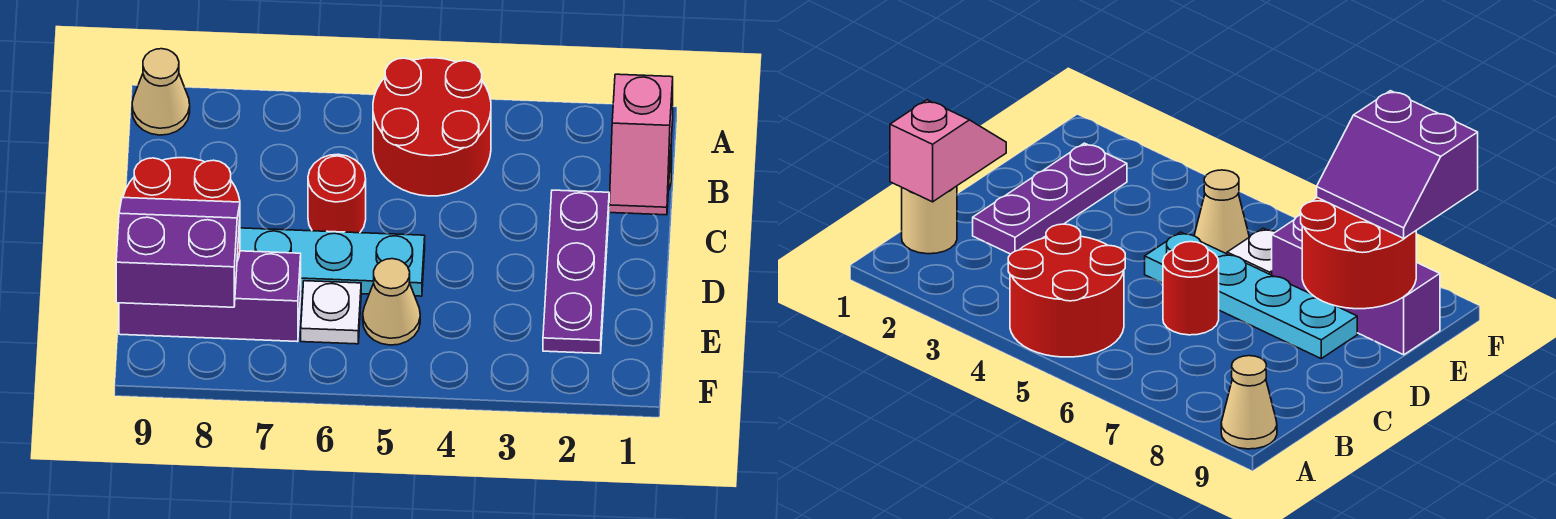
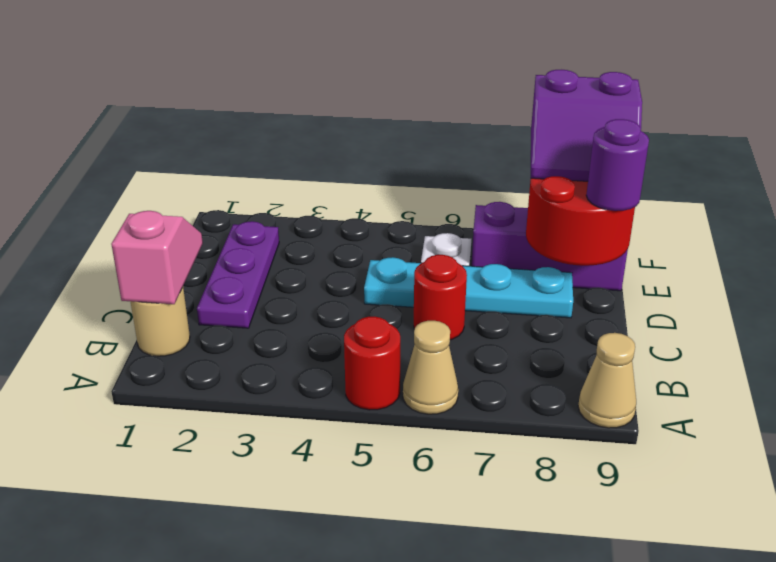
red round brick A4:B5 level 1 -> red round brick A5 level 1
none -> purple round brick D9 level 3
tan cone E5 level 1 -> tan cone A6 level 1

